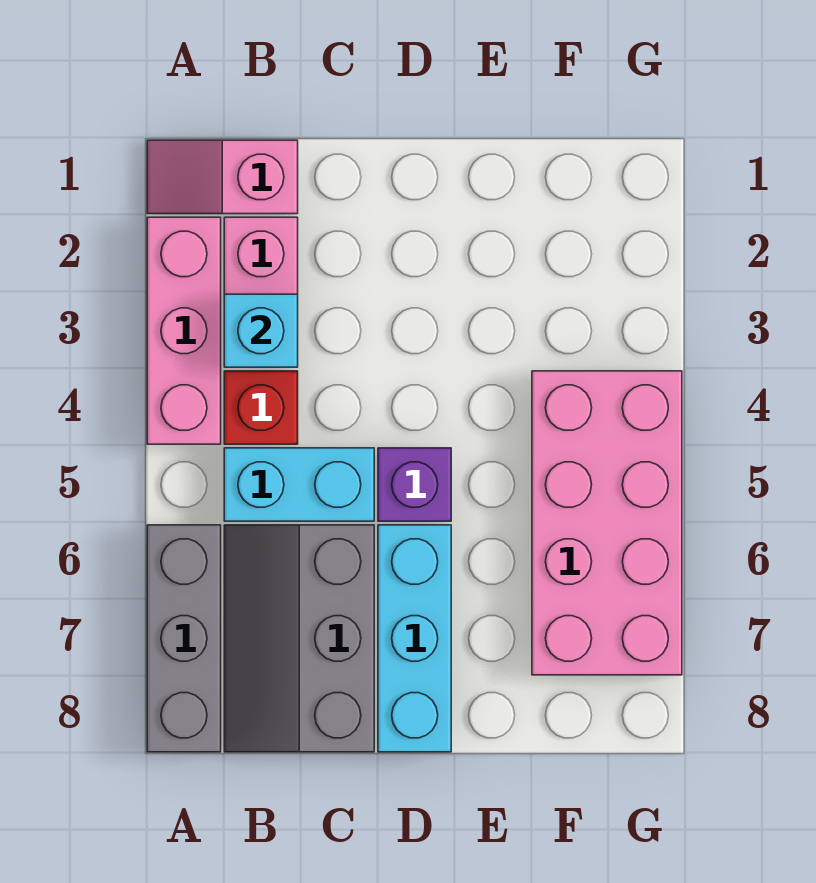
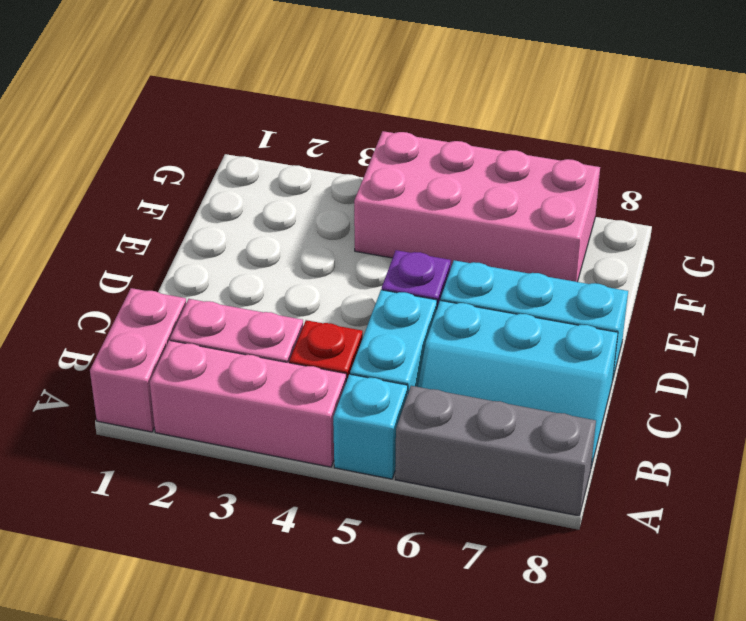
pink slope A1:B1 level 1 top B -> pink brick A1:B1 level 1
cyan brick B3 level 2 -> cyan brick A5 level 1
grey slope B6:C8 level 1 top C -> cyan slope B6:C8 level 1 top C

